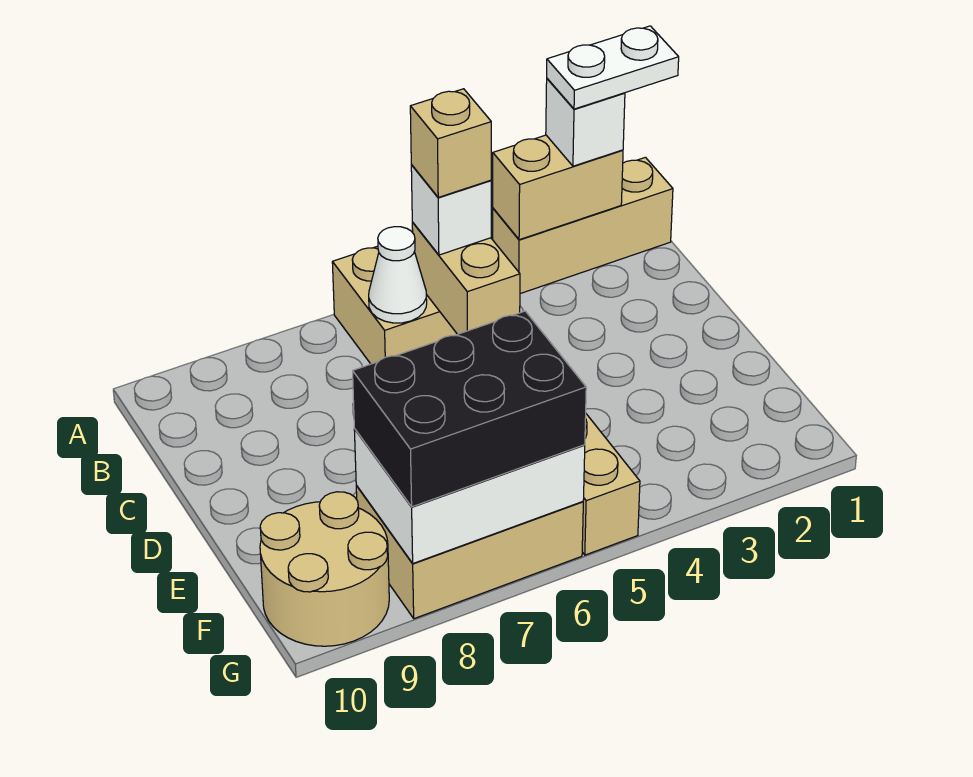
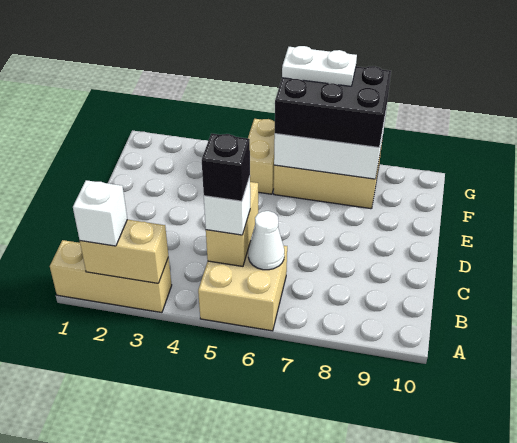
white plate A1:A2 level 4 -> white plate G6:G7 level 4
tan brick B5 level 4 -> black brick B5 level 4
tan round brick F9:G10 level 1 -> none

